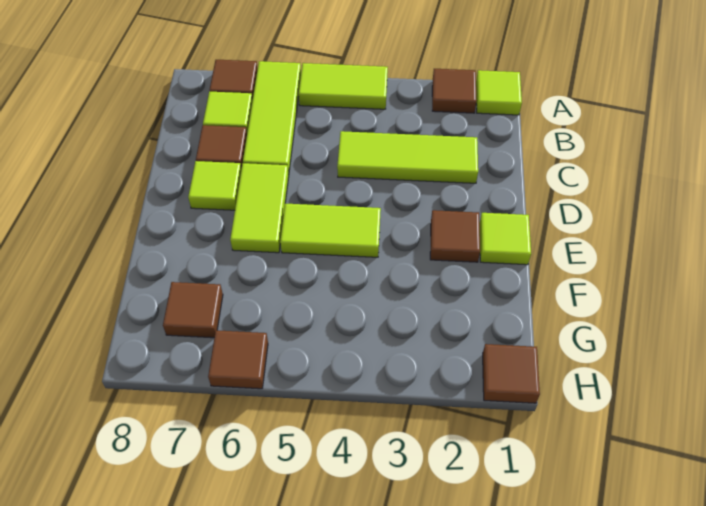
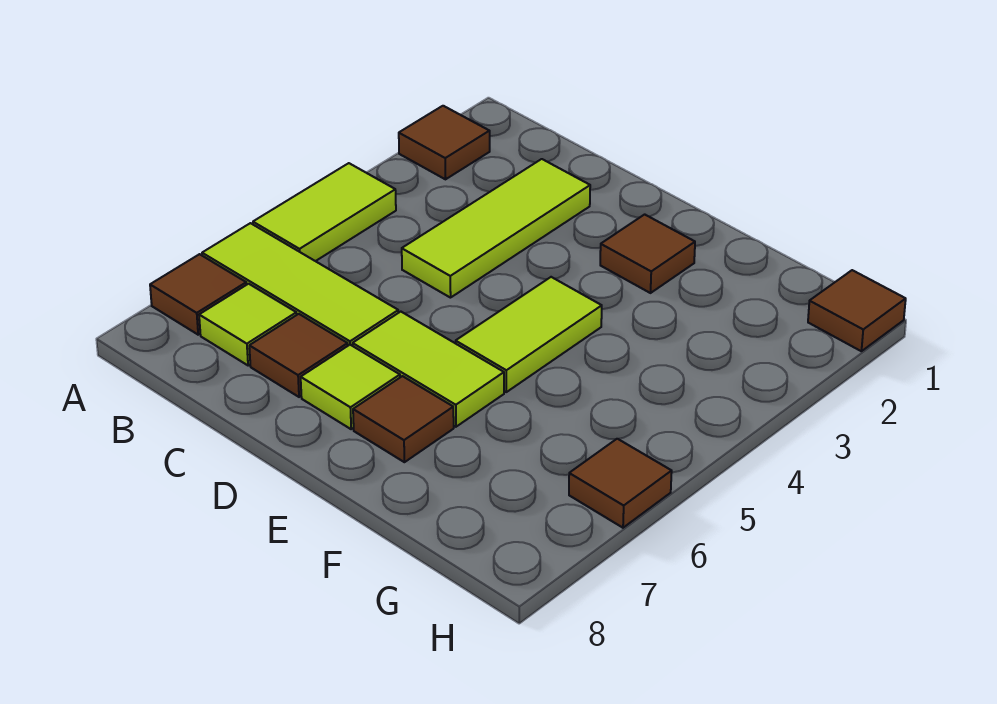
lime tile A1 level 1 -> none
lime tile E1 level 1 -> none
brown tile G7 level 1 -> brown tile E7 level 1

